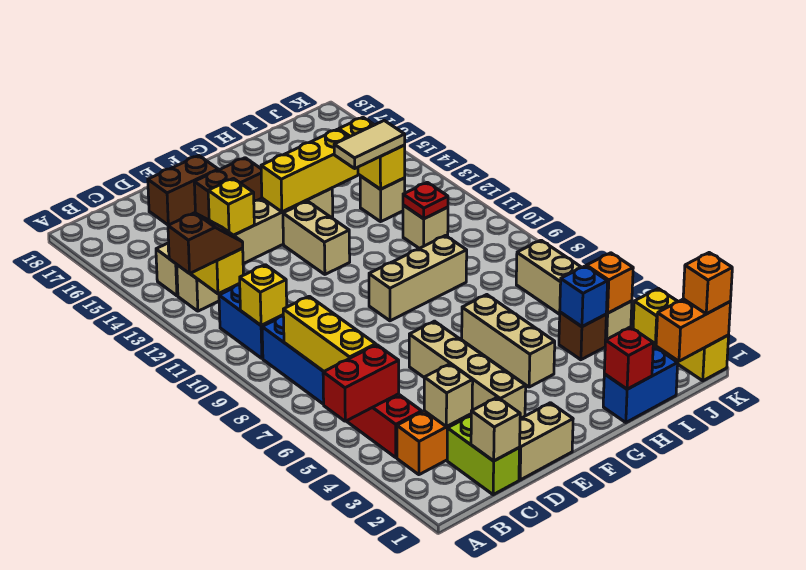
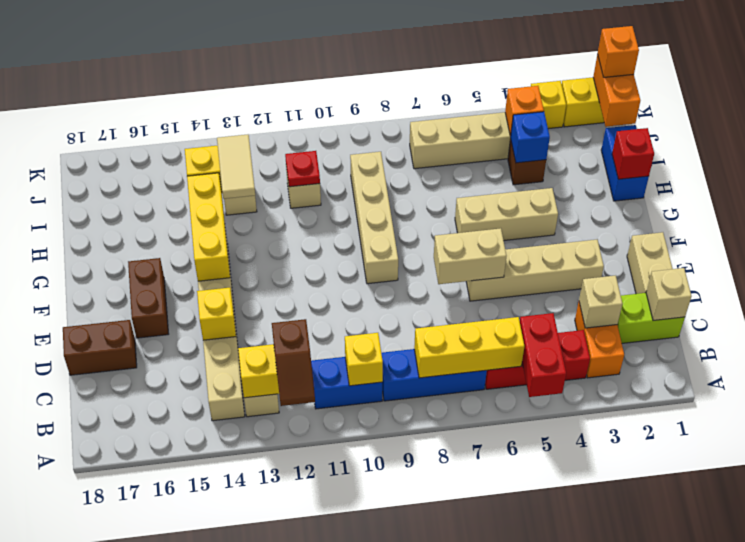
brown slope A12:B12 level 3 top A -> brown slope A12:B12 level 3 top B
brown brick D17:E17 level 1 -> brown brick D17:D18 level 1
tan brick F9:H9 level 1 -> tan brick F9:I9 level 1
tan brick F12:F13 level 1 -> tan brick E6:E7 level 2

